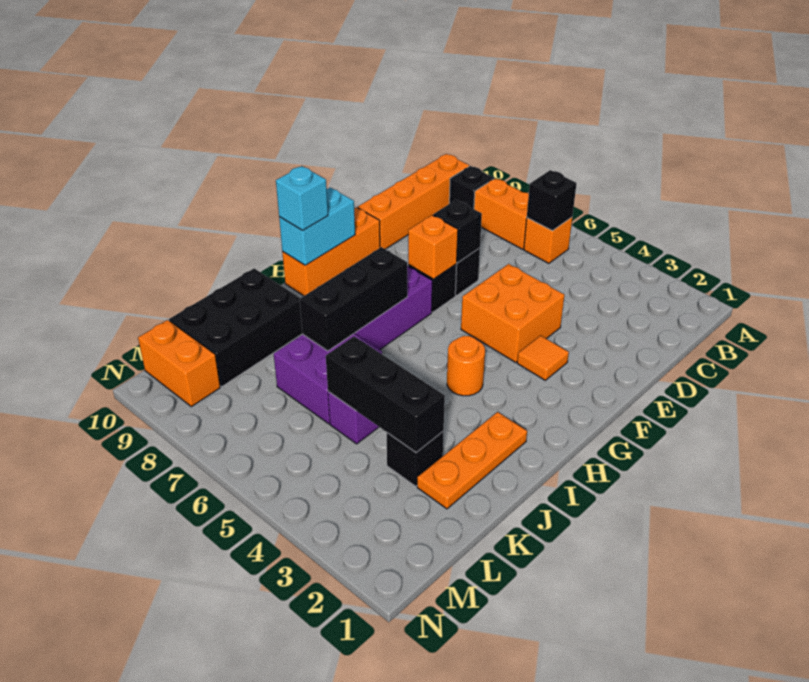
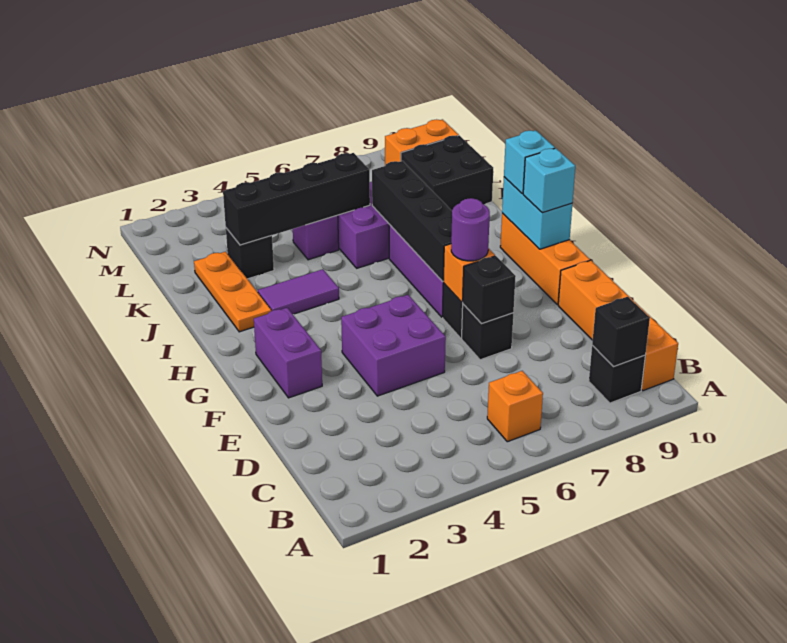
black brick B6 level 2 -> black brick B9 level 2
orange brick B7:B8 level 1 -> none
orange brick E4:F5 level 1 -> purple brick E4:F5 level 1
none -> purple brick F2:G2 level 1
orange tile F3 level 1 -> none
none -> purple round brick F7 level 3
none -> cyan brick G10 level 3
orange round brick H4 level 1 -> none
black brick H7:J7 level 2 -> black brick G7:J7 level 2
none -> purple tile I3:I4 level 1
black brick J9:L10 level 1 -> black brick K9:L10 level 1
black brick K3:K5 level 2 -> black brick K3:K6 level 2

